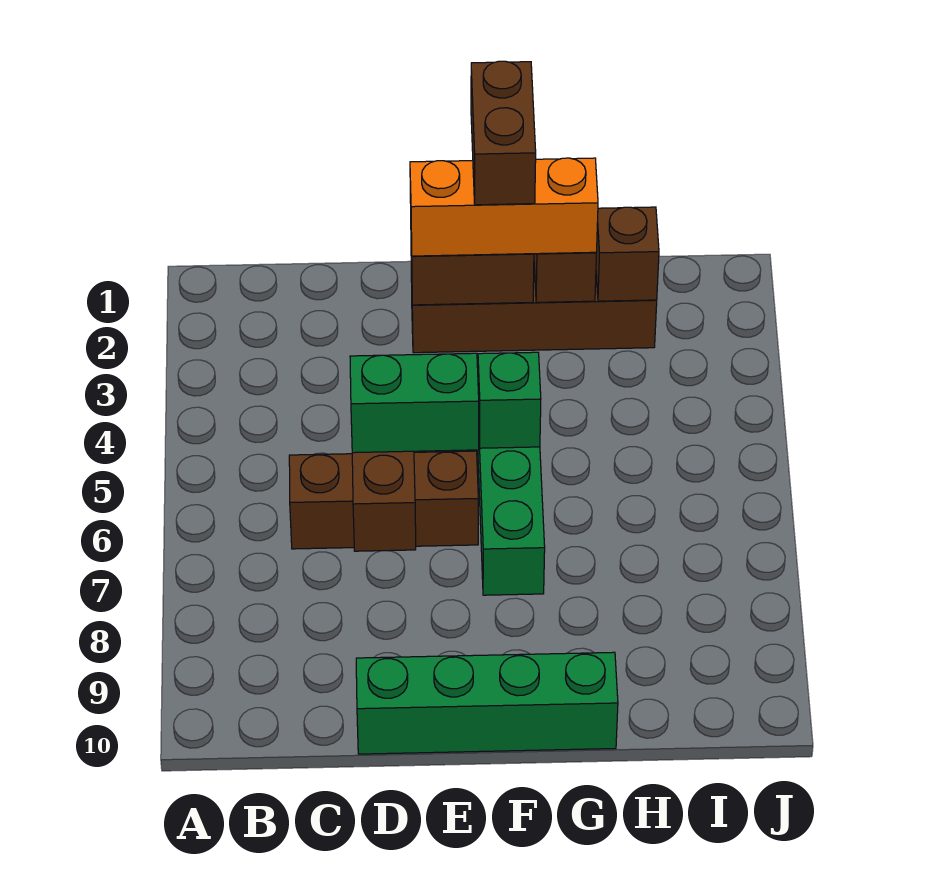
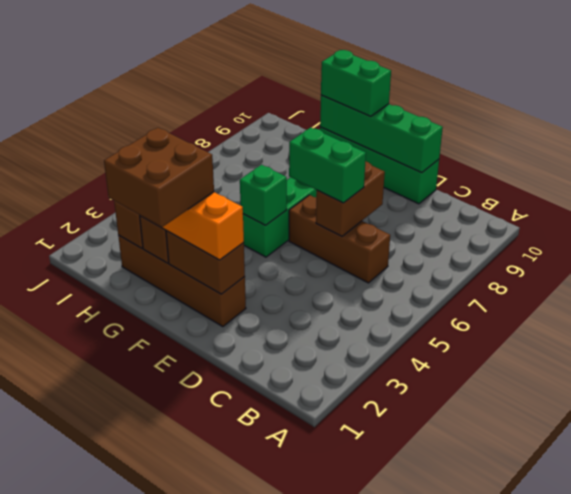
none -> green brick D10:G10 level 2
brown brick F1:F2 level 4 -> brown brick F1:G2 level 4
none -> green brick F10:G10 level 3

